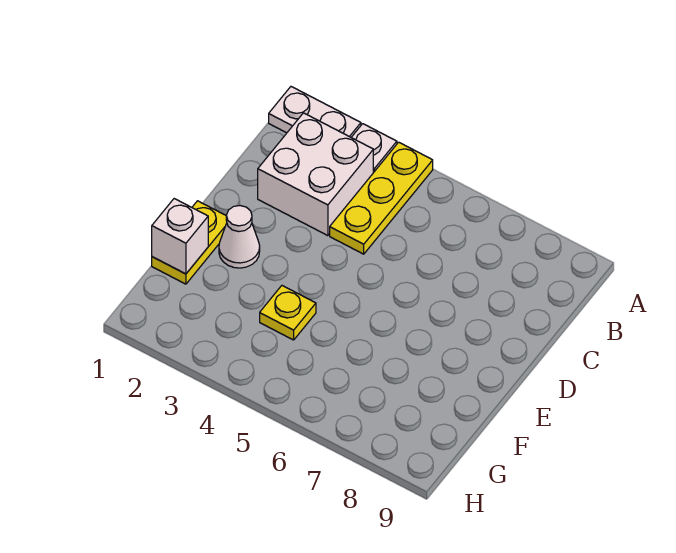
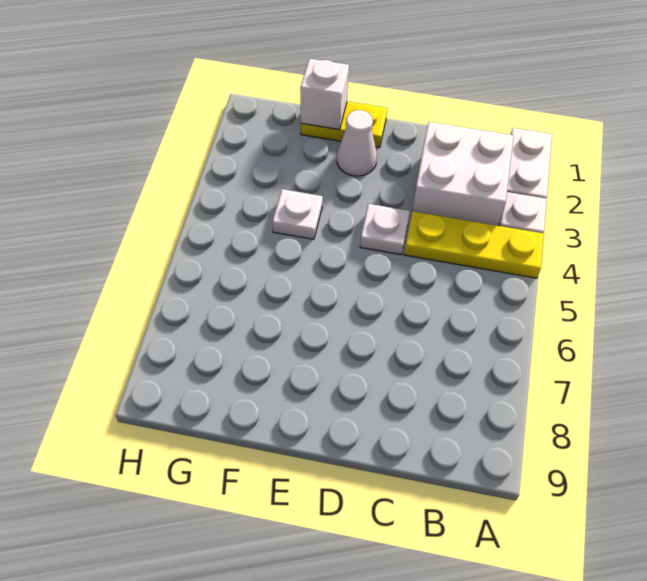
none -> white plate D4 level 1
yellow plate F4 level 1 -> white plate F4 level 1

